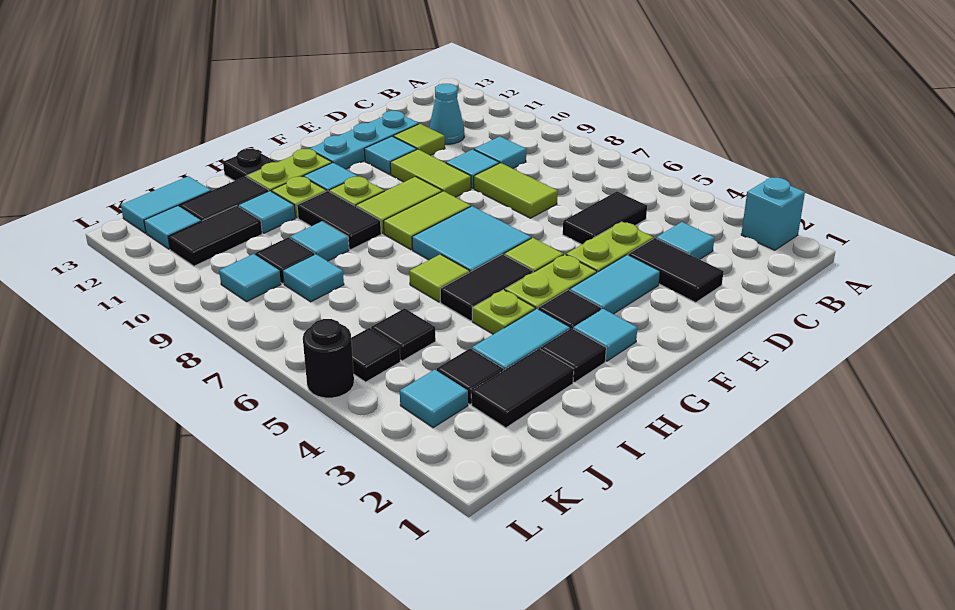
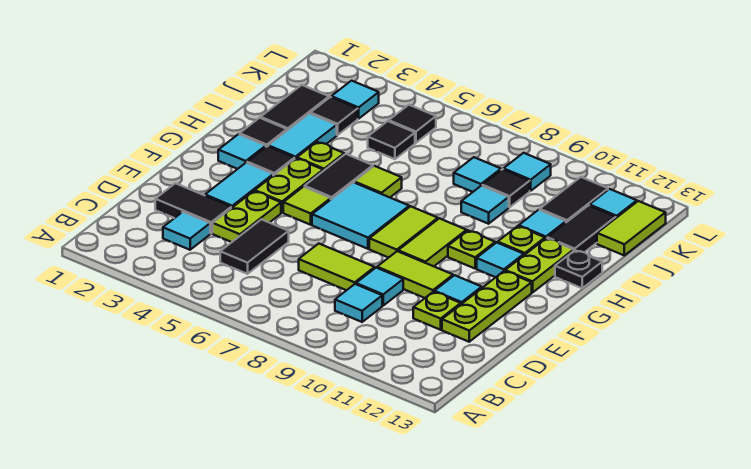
cyan brick A2 level 1 -> none
cyan cone C11 level 1 -> none
lime tile D11 level 1 -> lime plate D11 level 1
cyan plate D12:F12 level 1 -> lime plate D12:F12 level 1
black tile H9:H10 level 1 -> none
cyan tile J13:K13 level 1 -> lime tile J13:K13 level 1
black round brick L5 level 1 -> none

